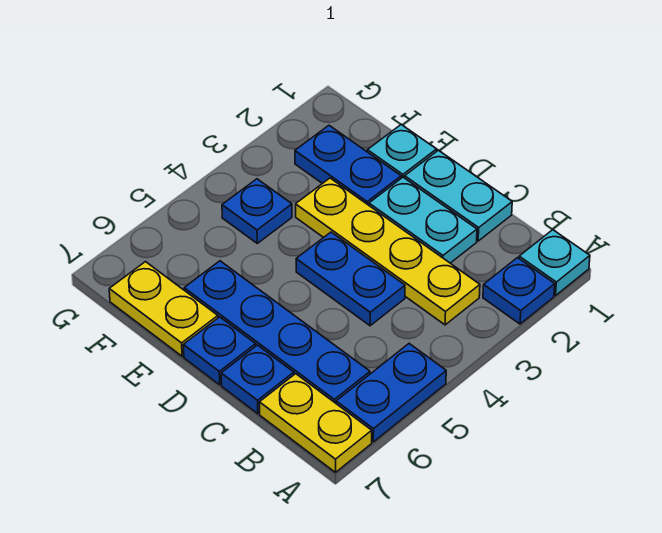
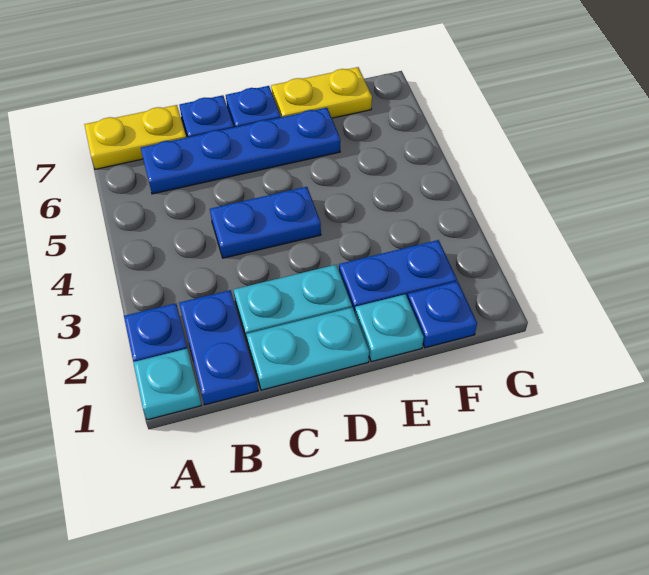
blue plate A5:A6 level 1 -> blue plate B1:B2 level 1
yellow plate B3:E3 level 1 -> none
blue plate F4 level 1 -> blue plate F1 level 1

